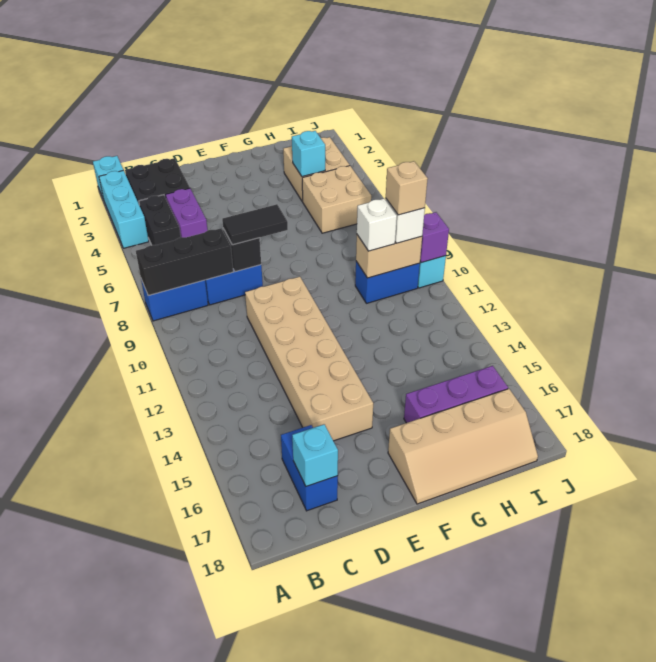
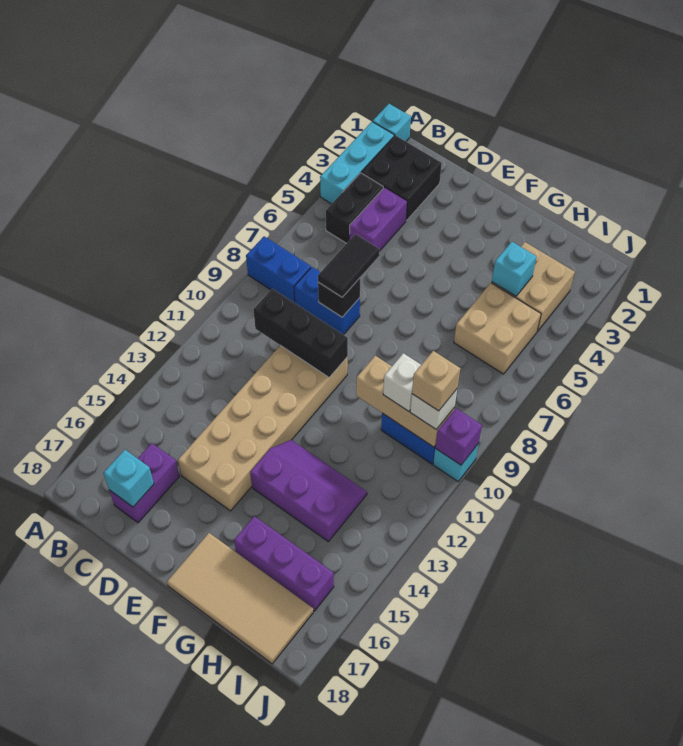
black brick A8:C8 level 2 -> black brick C10:E10 level 2
blue brick C16:C17 level 1 -> purple brick C16:C17 level 1
black tile D8:E8 level 3 -> black tile D7:D8 level 3
none -> purple slope F13:H14 level 1 top 14
tan slope F17:I18 level 1 top 17 -> tan tile F17:I18 level 1
tan brick H10:I10 level 2 -> tan brick G10:I10 level 2

